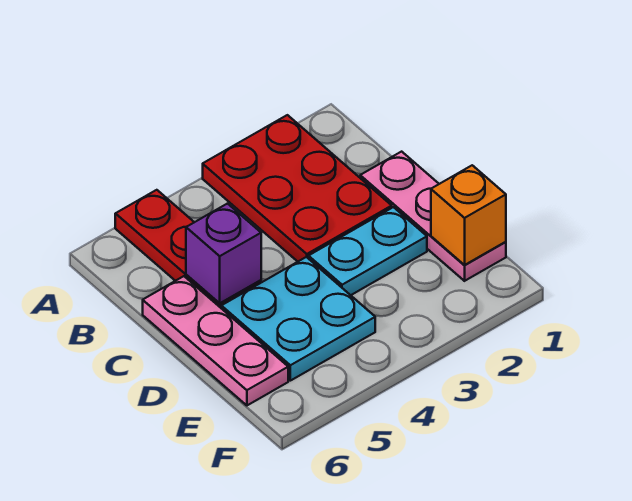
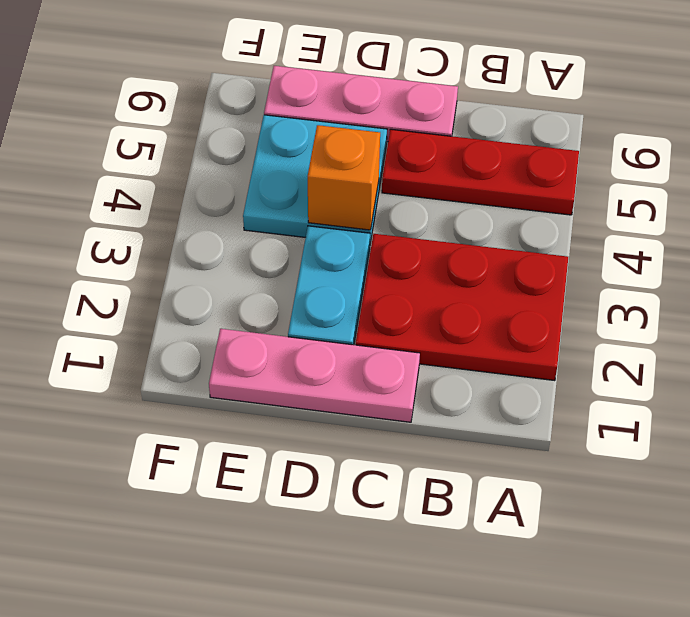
purple brick C5 level 2 -> none
orange brick E1 level 2 -> orange brick D4 level 2

